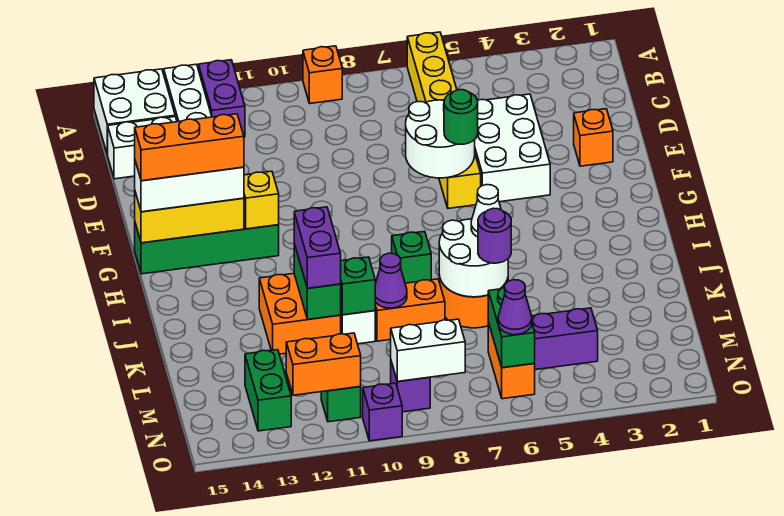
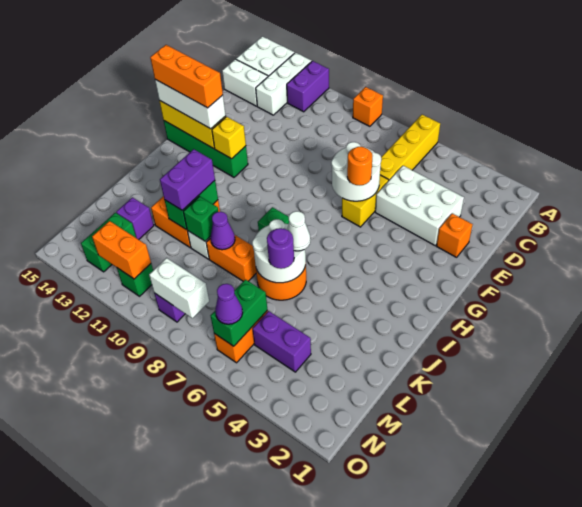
white brick D4:F5 level 1 -> white brick D3:E5 level 1
green round brick F6 level 3 -> orange round brick F6 level 3
purple brick O10 level 1 -> purple brick L13 level 1

